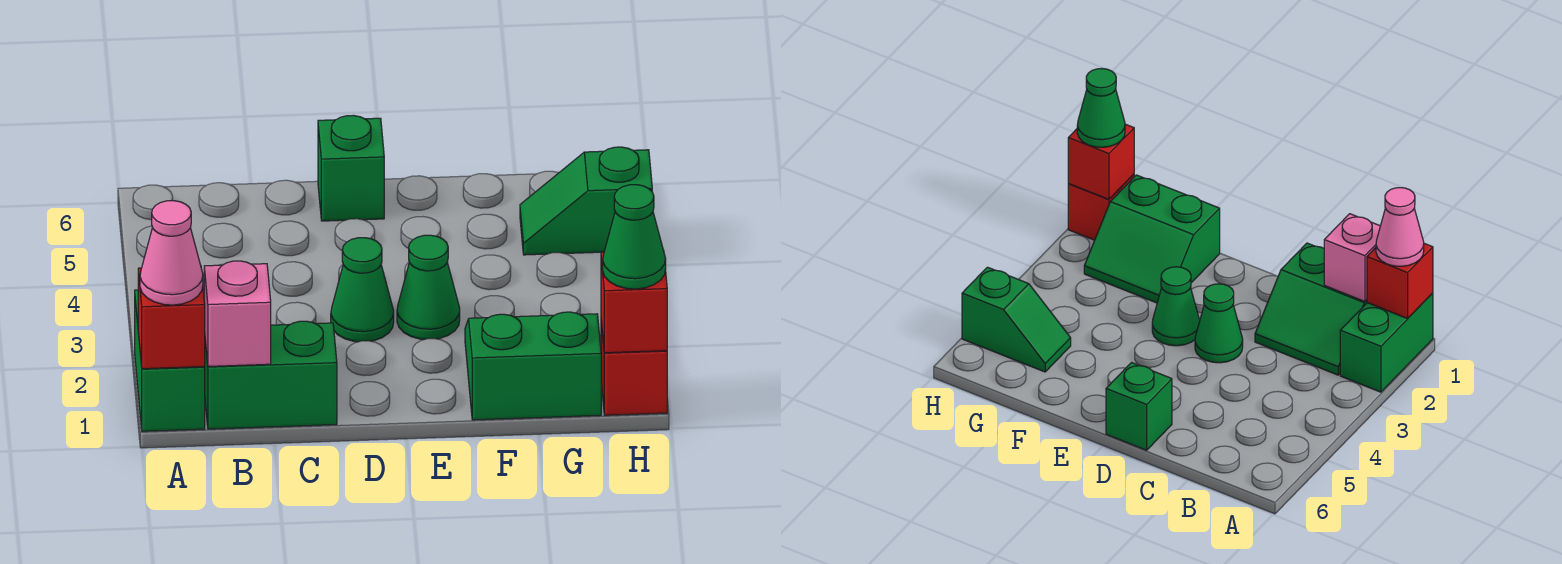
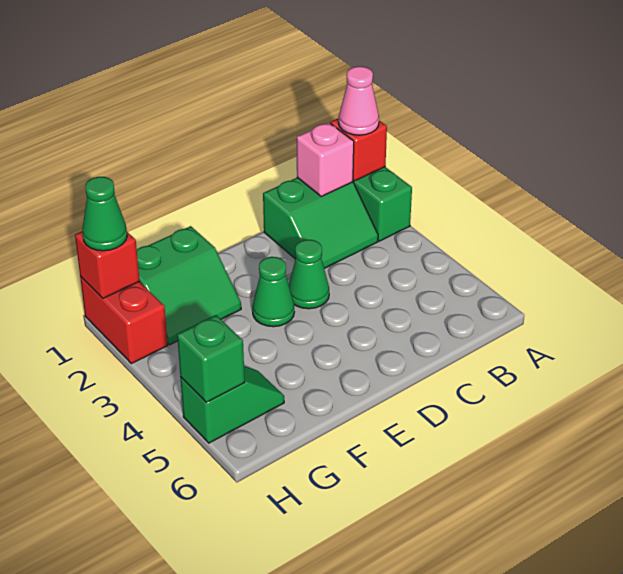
green brick D6 level 1 -> green brick H5 level 2
red brick H1 level 1 -> red brick H1:H2 level 1

